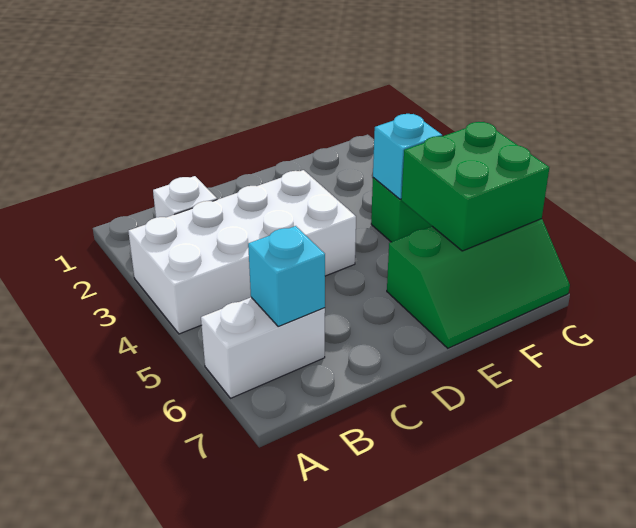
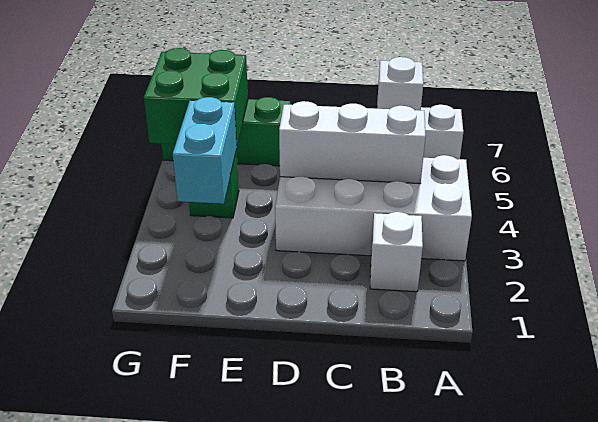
none -> white brick B4:D4 level 2
cyan brick B6 level 2 -> white brick B6 level 2
cyan brick F4 level 2 -> cyan brick F3:F4 level 2

